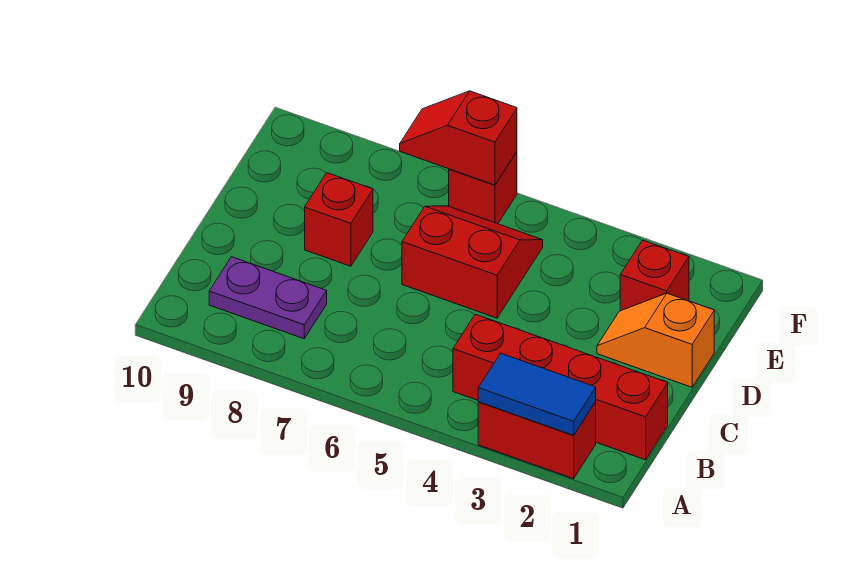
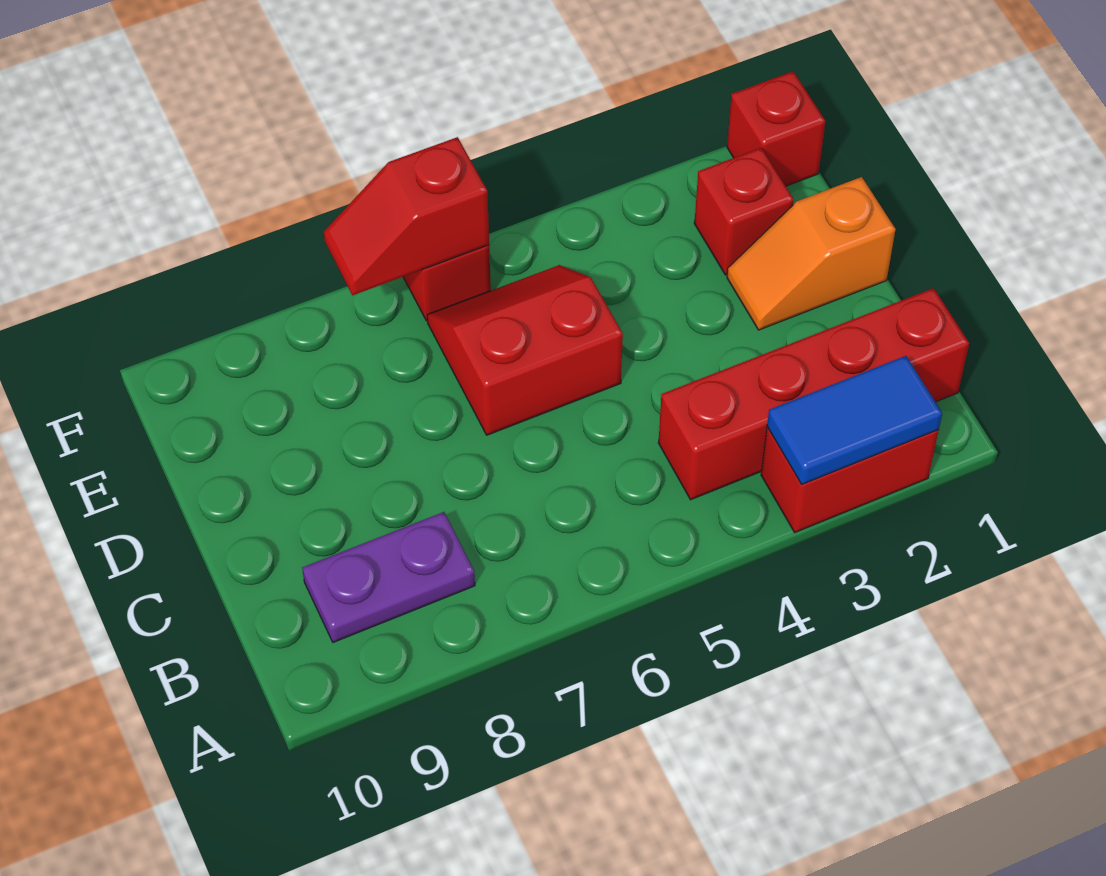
red brick D8 level 1 -> red brick F1 level 1

